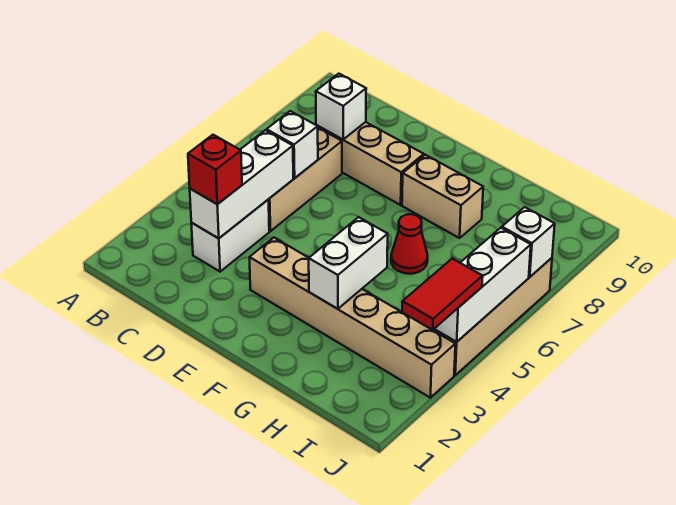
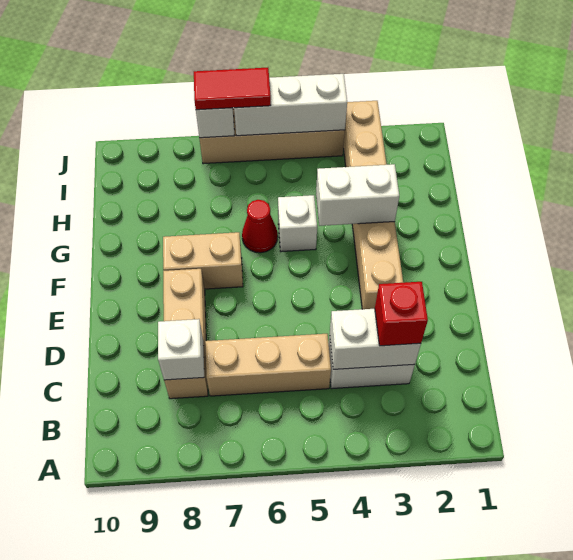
white brick C3:C5 level 2 -> white brick C3:C4 level 2
white brick C6 level 2 -> white brick G5 level 1
tan brick F8:G8 level 1 -> tan brick F7:F8 level 1
red tile J3:J4 level 3 -> red tile J6:J7 level 3

